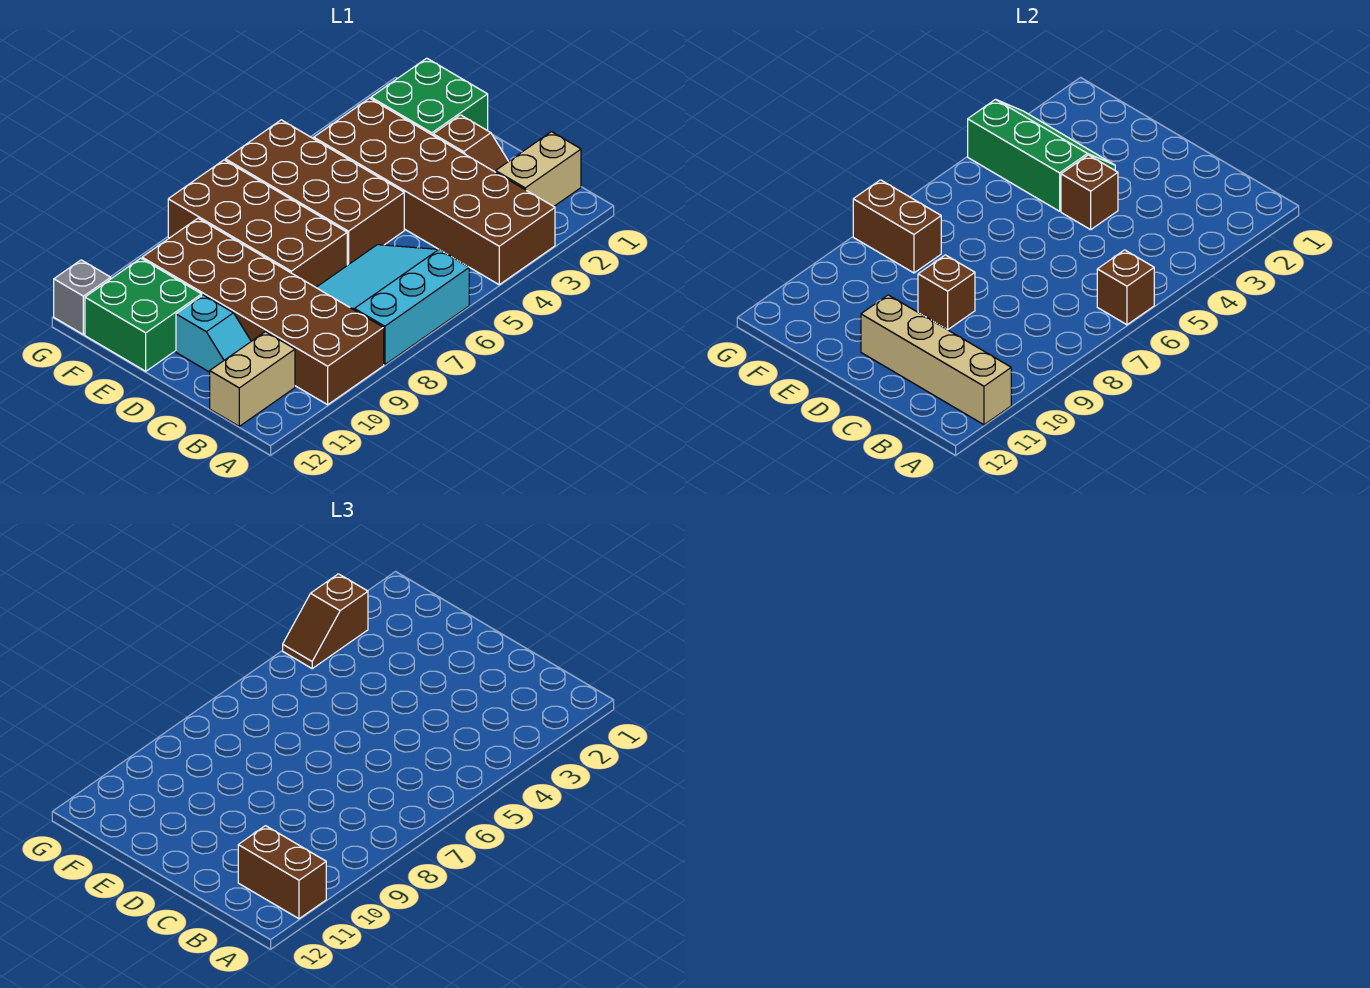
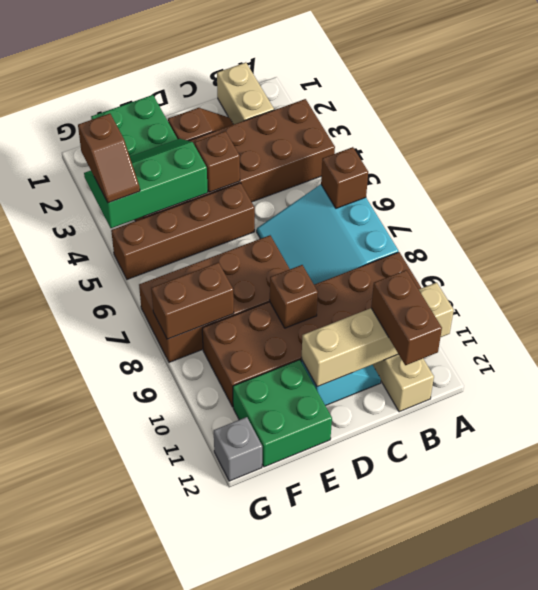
brown brick A11:B11 level 3 -> brown brick B11:B12 level 3
brown brick D5:G6 level 1 -> brown brick D5:G5 level 1

